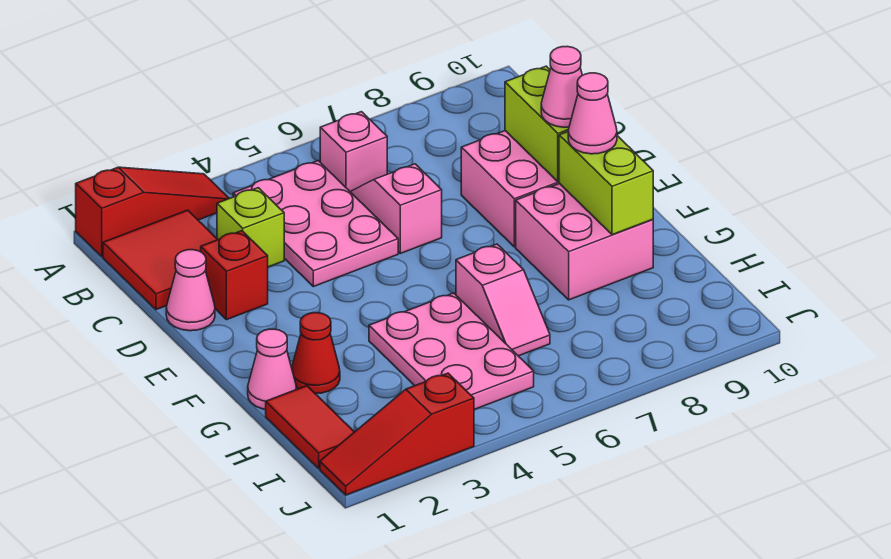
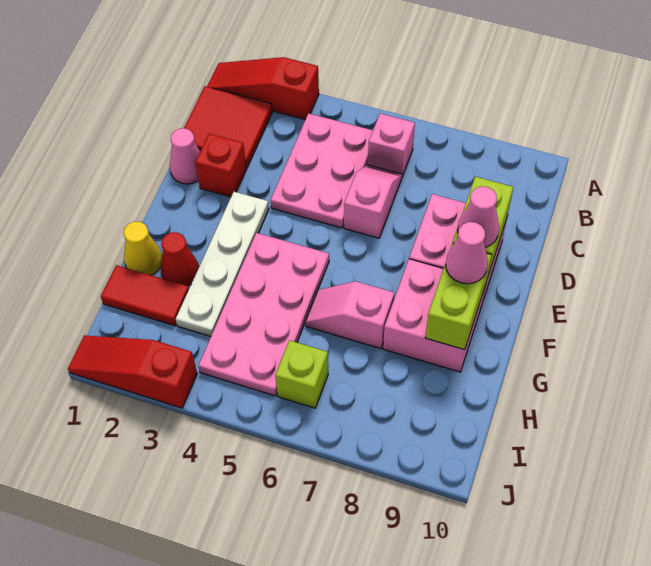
red slope A1:A3 level 1 top 1 -> red slope A1:A3 level 1 top 3
lime brick C3 level 1 -> lime brick I6 level 1
none -> white plate E3:H3 level 1
pink cone G1 level 1 -> yellow cone G1 level 1
pink plate G4:I5 level 1 -> pink plate F4:I5 level 1
pink slope G6:H6 level 1 top G -> pink slope G6:G7 level 1 top 7
red tile H1:I1 level 1 -> red tile H1:H2 level 1

